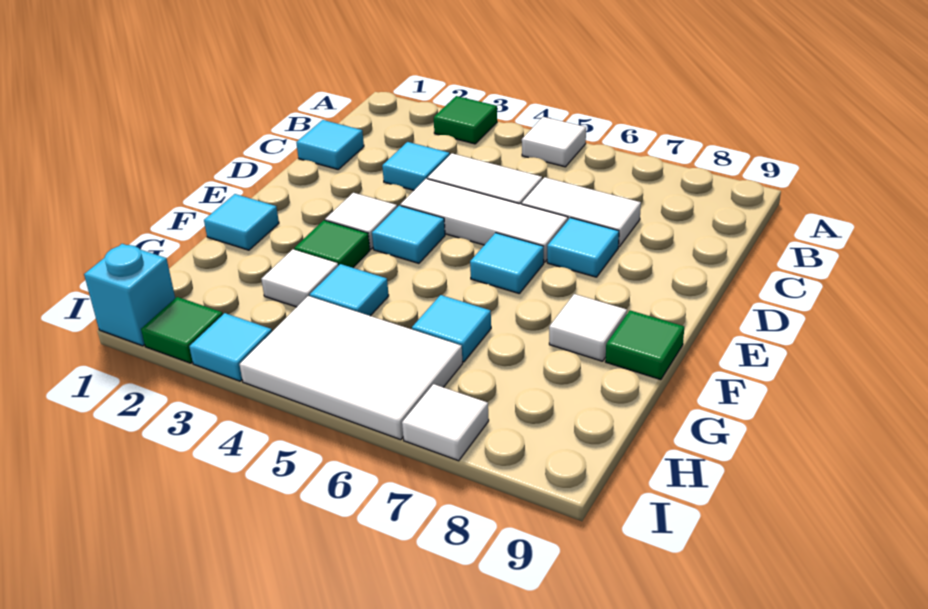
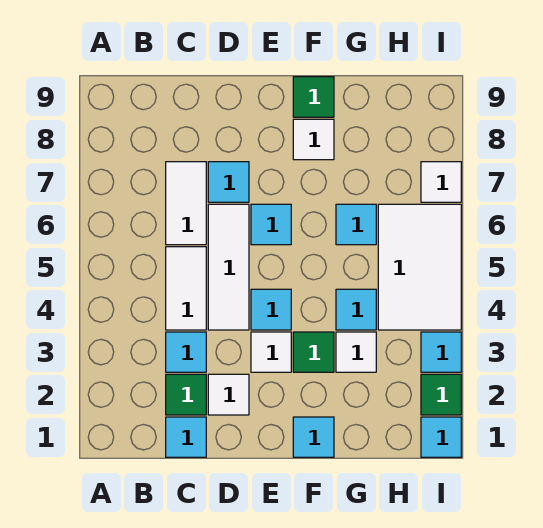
green tile A3 level 1 -> green tile C2 level 1
white tile A5 level 1 -> white tile D2 level 1
cyan brick I1 level 1 -> cyan tile I1 level 1

